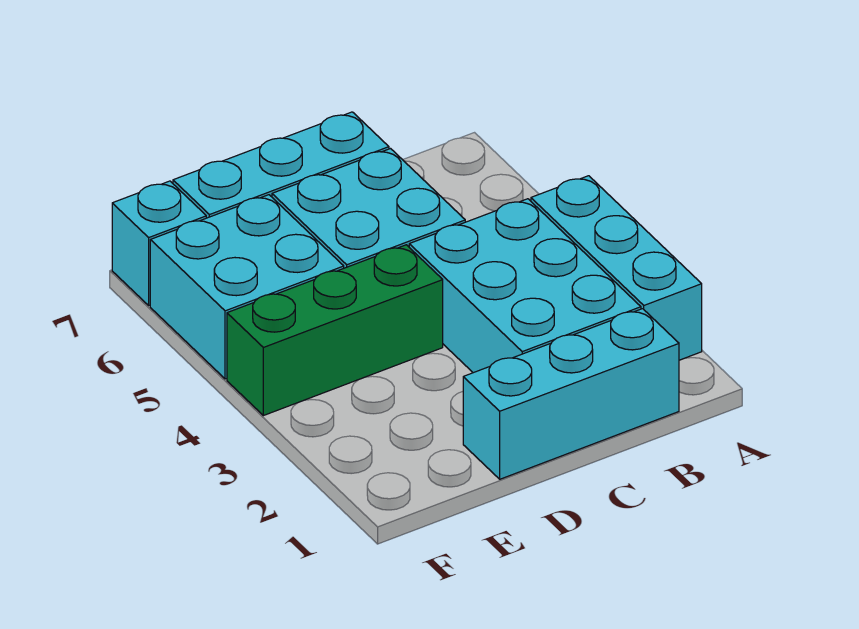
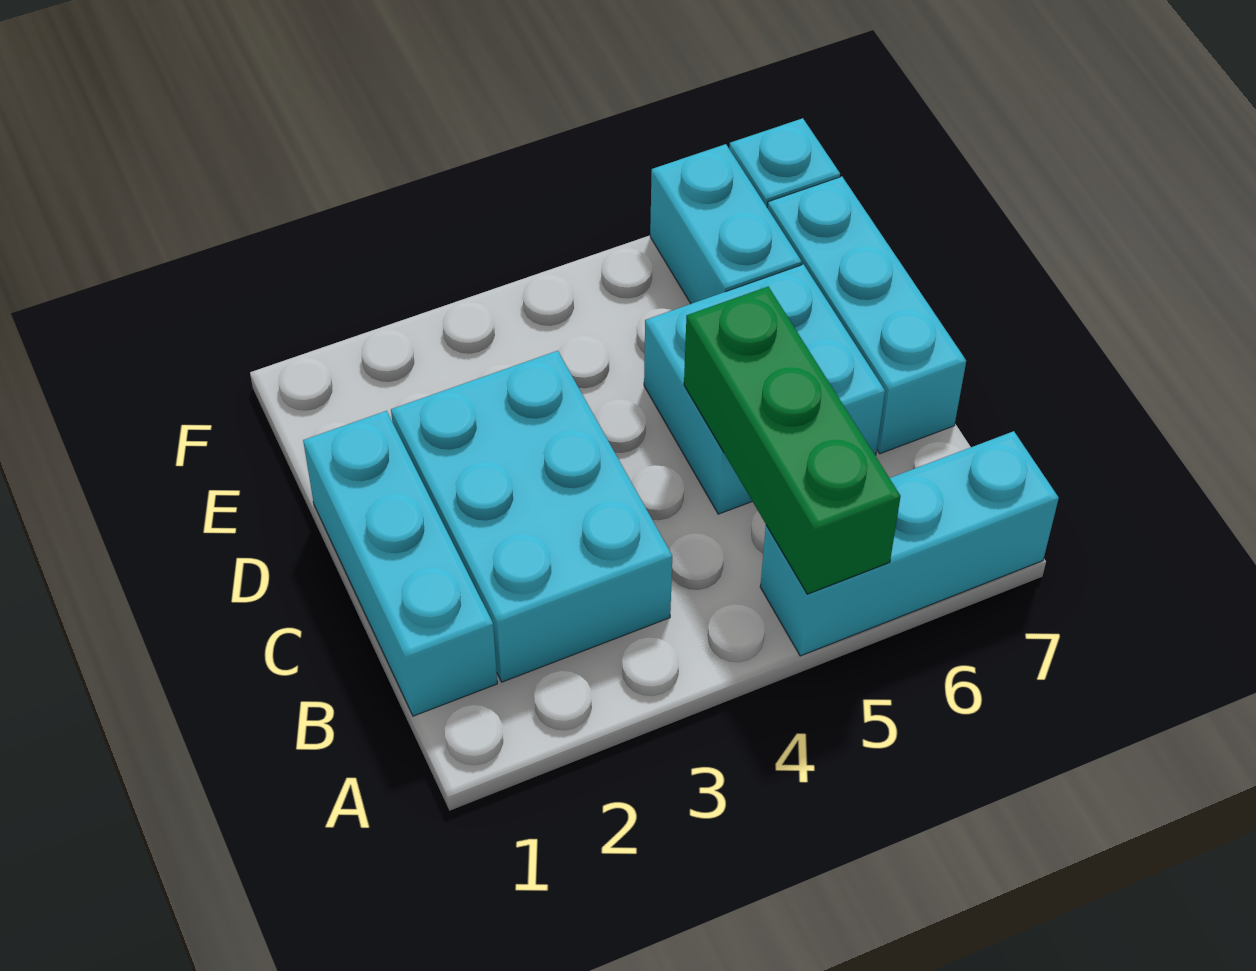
cyan brick A2:A4 level 1 -> cyan brick A5:A7 level 1
cyan brick B2:C4 level 1 -> cyan brick B2:D3 level 1
green brick D4:F4 level 1 -> green brick A5:C5 level 2
cyan brick E5:F6 level 1 -> cyan brick E6:F6 level 1

